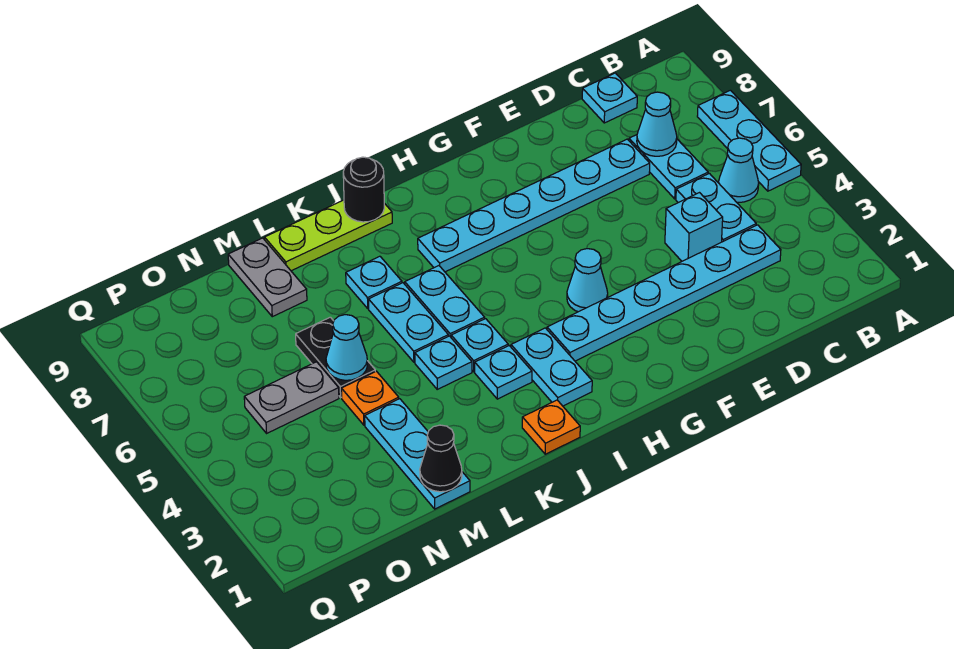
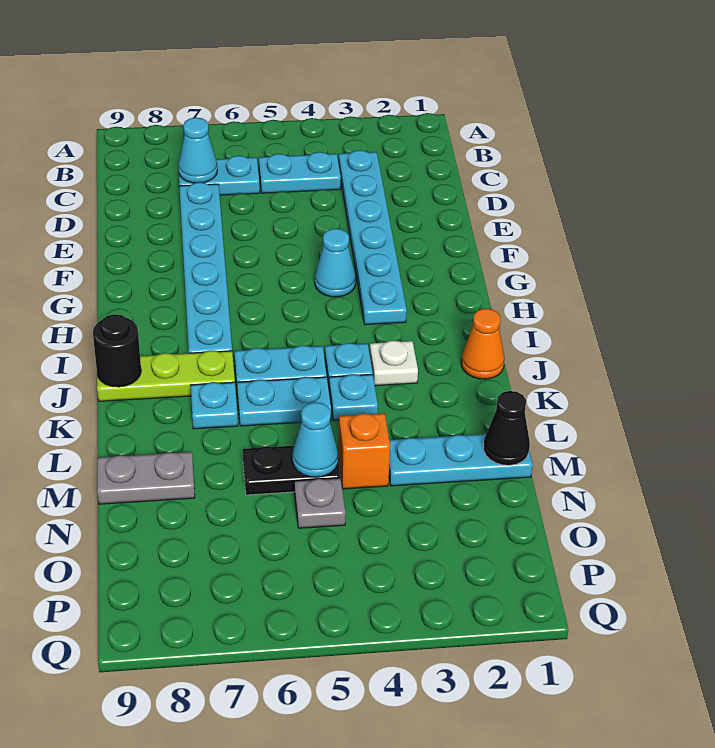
cyan plate A5:A7 level 1 -> none
cyan cone B5 level 1 -> none
cyan plate C9 level 1 -> none
cyan brick D4 level 1 -> none
cyan plate I2:I3 level 1 -> none
orange plate J1 level 1 -> orange cone J1 level 1
cyan plate J3 level 1 -> white plate J3 level 1
lime plate J9:L9 level 1 -> lime plate J7:J9 level 1
orange plate M4 level 1 -> orange brick M4 level 1
grey plate N5:O5 level 1 -> grey plate N5 level 1

